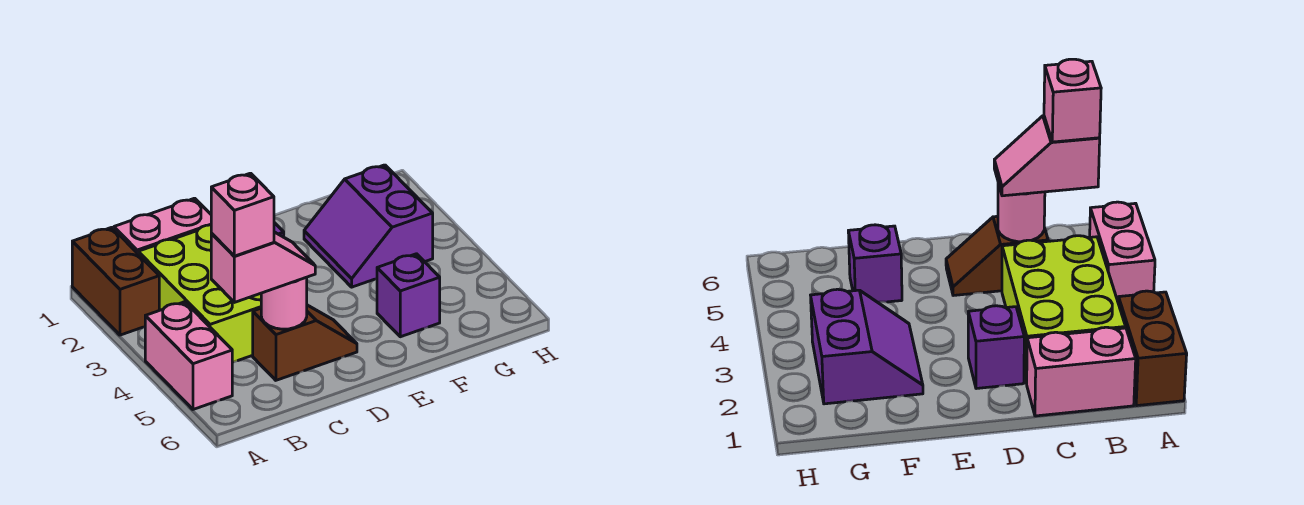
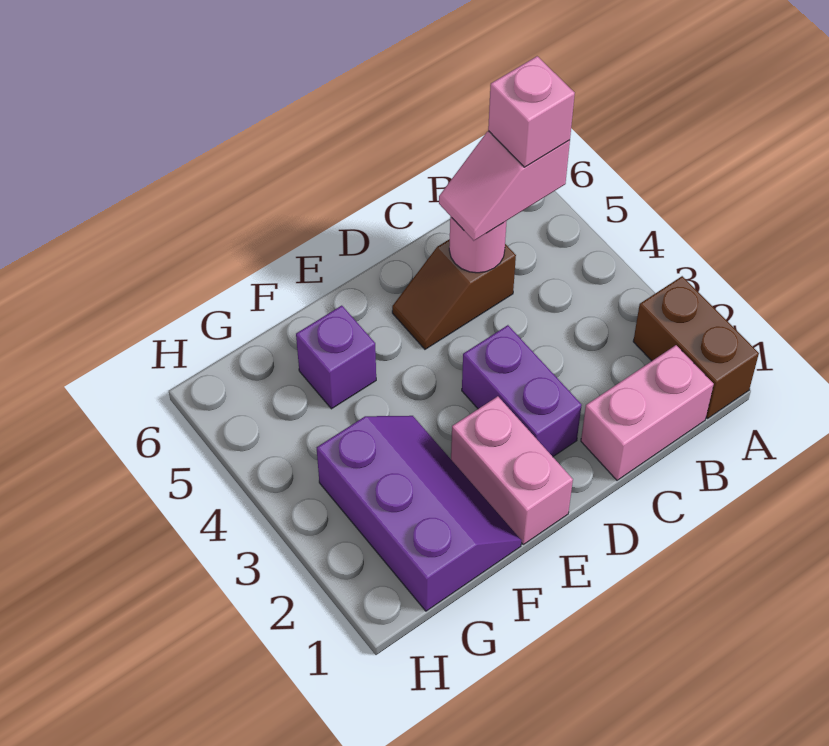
pink brick A4:A5 level 1 -> pink brick E1:E2 level 1
lime brick B2:C4 level 1 -> none
purple brick D2 level 1 -> purple brick D2:D3 level 1
purple slope F2:G3 level 1 top G -> purple slope F1:G3 level 1 top G

